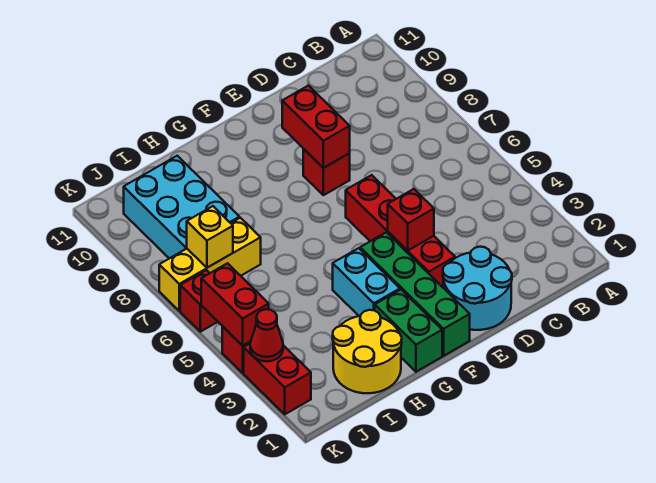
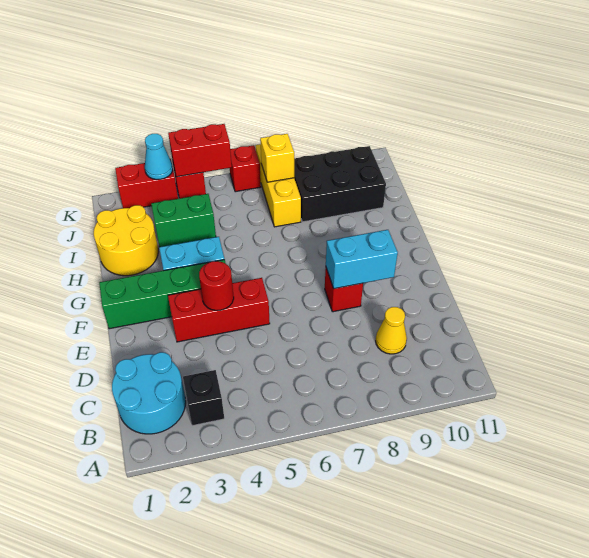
none -> black brick B3 level 1
none -> yellow cone C9 level 1
cyan round brick D1:E2 level 1 -> cyan round brick B1:C2 level 1
red brick E3:E6 level 1 -> red brick E3:E5 level 1
red brick E4 level 2 -> red round brick E4 level 2
red brick E8:E9 level 2 -> cyan brick E8:E9 level 2
green brick G1:G2 level 1 -> green brick I3:I4 level 1
cyan brick I8:J10 level 1 -> black brick I8:J10 level 1
red cone K3 level 2 -> cyan cone K3 level 2

